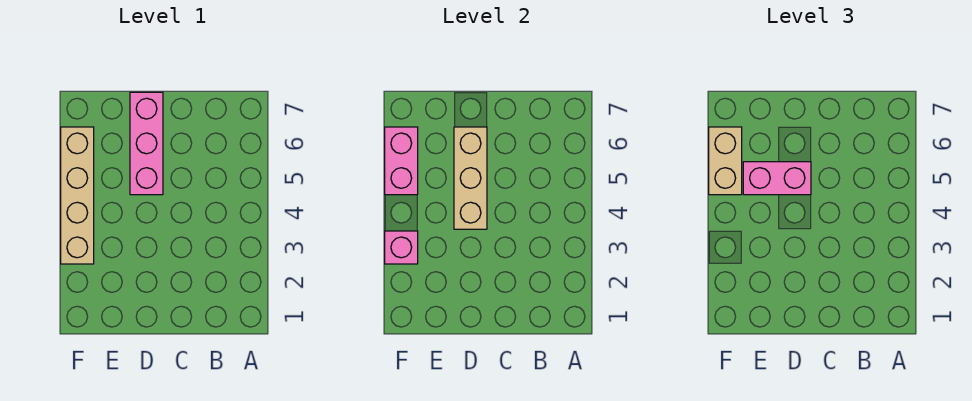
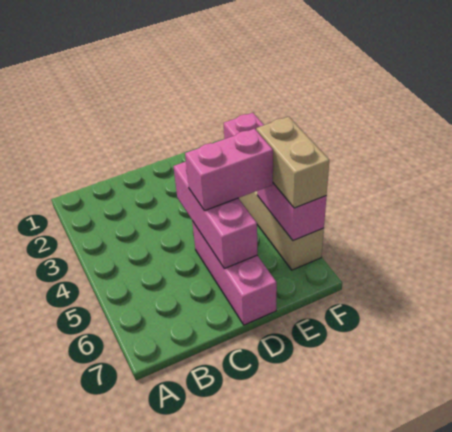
tan brick D4:D6 level 2 -> pink brick D4:D6 level 2

